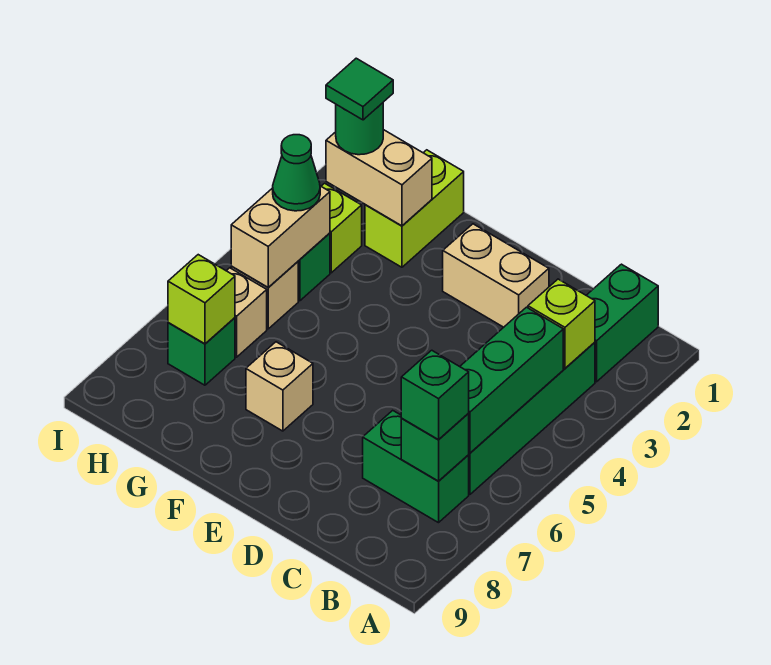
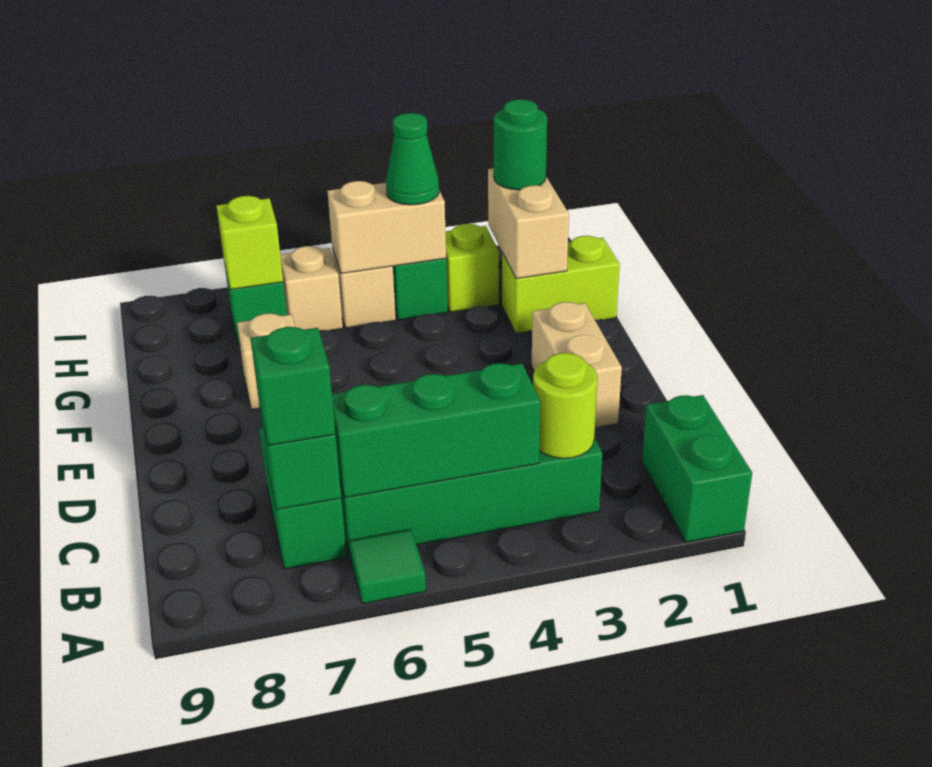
green brick B1:B2 level 1 -> green brick A1:B1 level 1
lime brick B3 level 2 -> lime round brick B3 level 2
green tile H2 level 4 -> green tile A6 level 1

